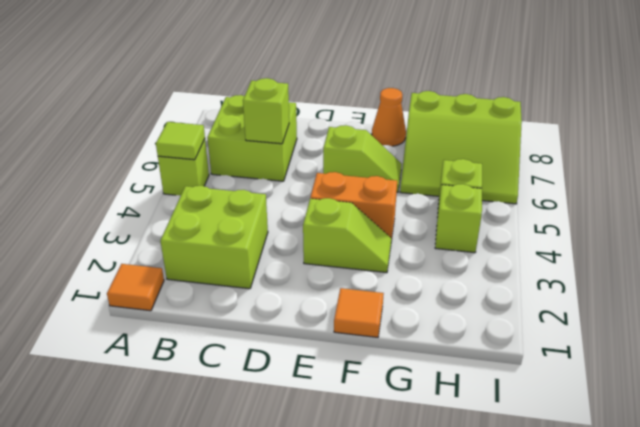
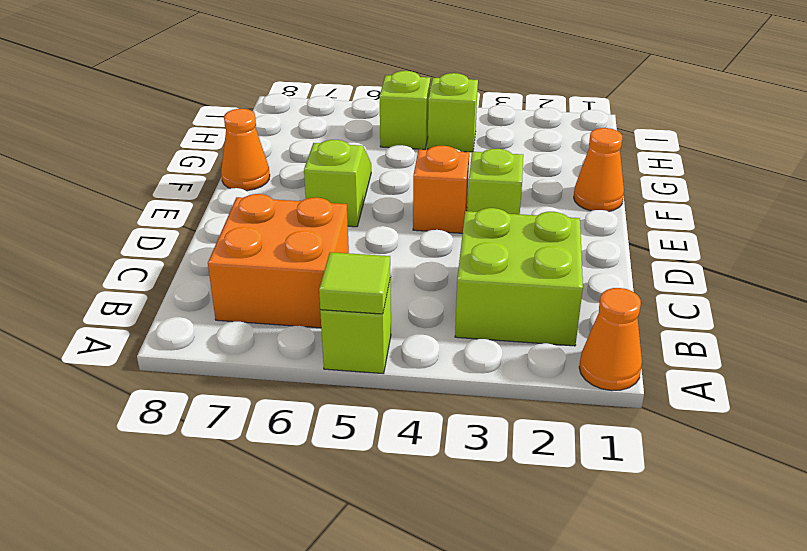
orange tile A1 level 1 -> orange cone A1 level 1
lime brick B6:C7 level 1 -> orange brick B6:C7 level 1
lime brick C6 level 2 -> none
orange brick E4:F4 level 1 -> orange brick E4 level 1
orange tile F1 level 1 -> orange cone F1 level 1
lime slope G6:I8 level 1 top 8 -> none

